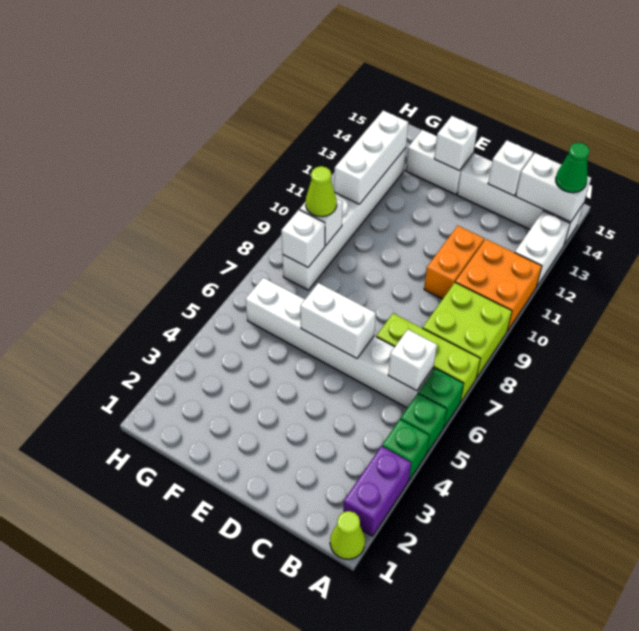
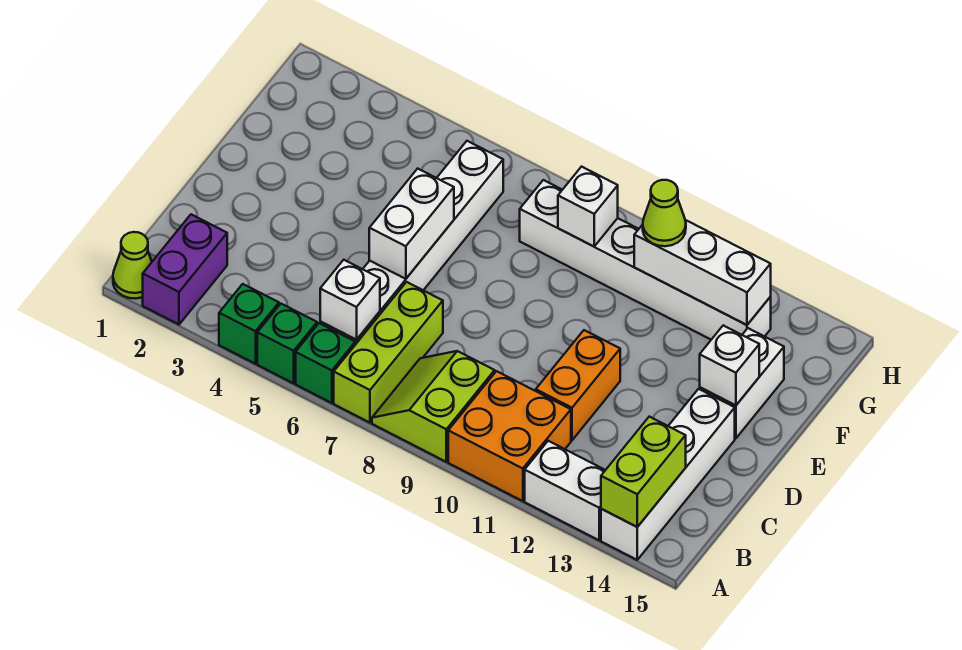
purple brick A2:A3 level 1 -> purple brick A2:B2 level 1
lime brick A8:B9 level 1 -> lime slope A8:B9 level 1 top 9
white brick A14:B14 level 2 -> lime brick A14:B14 level 2
green cone A14 level 3 -> none
orange brick C10:C11 level 1 -> orange brick C11:D11 level 1
white brick C14 level 2 -> none
white brick G8 level 2 -> none
lime cone G9 level 3 -> lime cone G11 level 3

